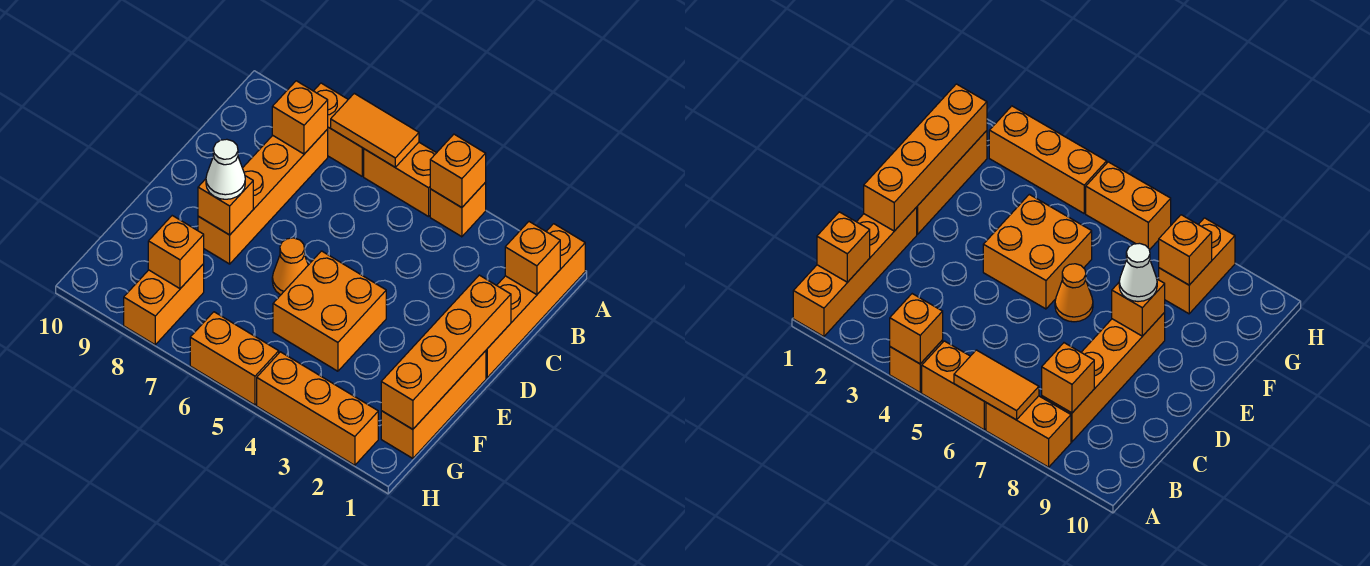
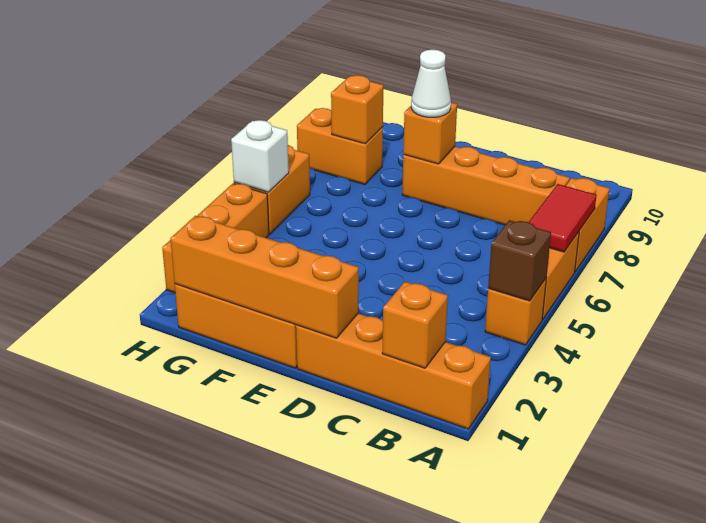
orange brick A4 level 2 -> brown brick A4 level 2
orange tile A6:A7 level 2 -> red tile A6:A7 level 2
orange brick B8 level 2 -> none
orange brick E4:F5 level 1 -> none
orange cone E6 level 1 -> none
none -> white brick H5 level 2

